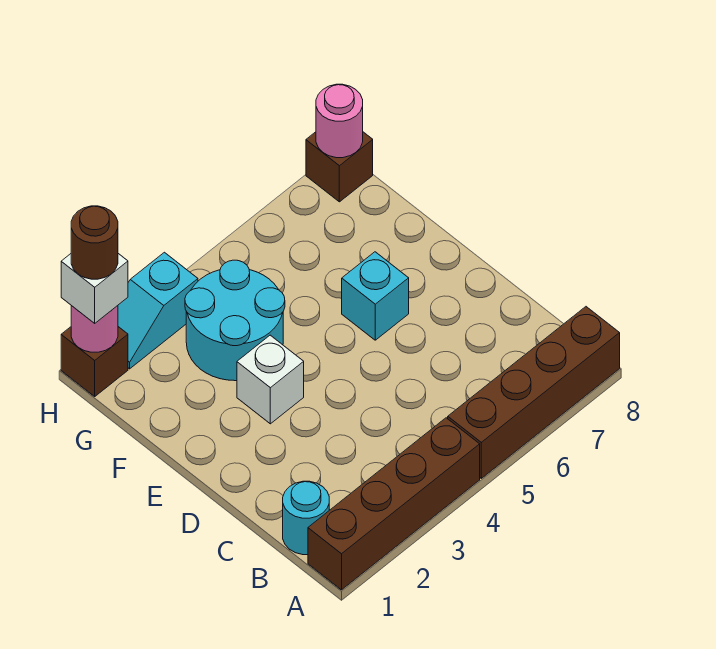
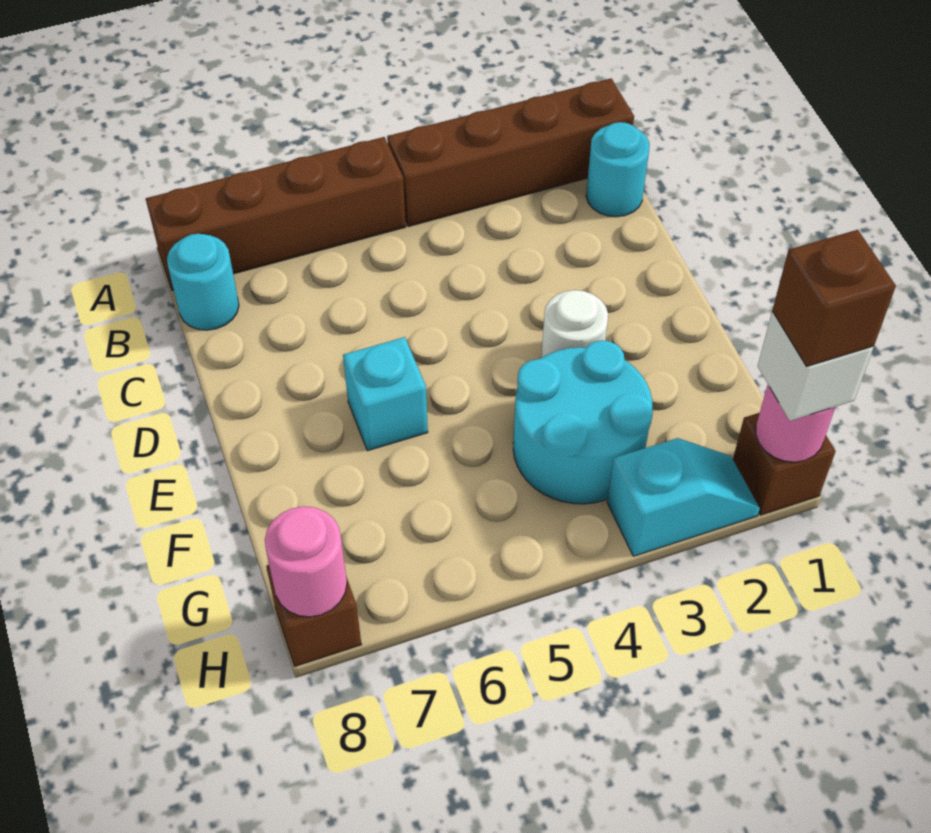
none -> cyan round brick B8 level 1
white brick E3 level 1 -> white round brick E3 level 1
brown round brick H1 level 4 -> brown brick H1 level 4

